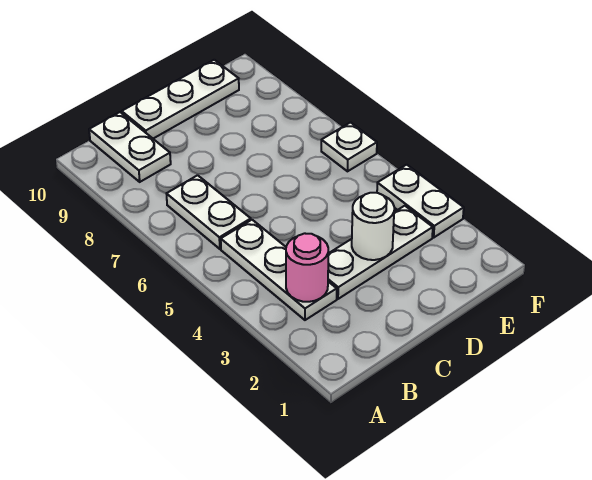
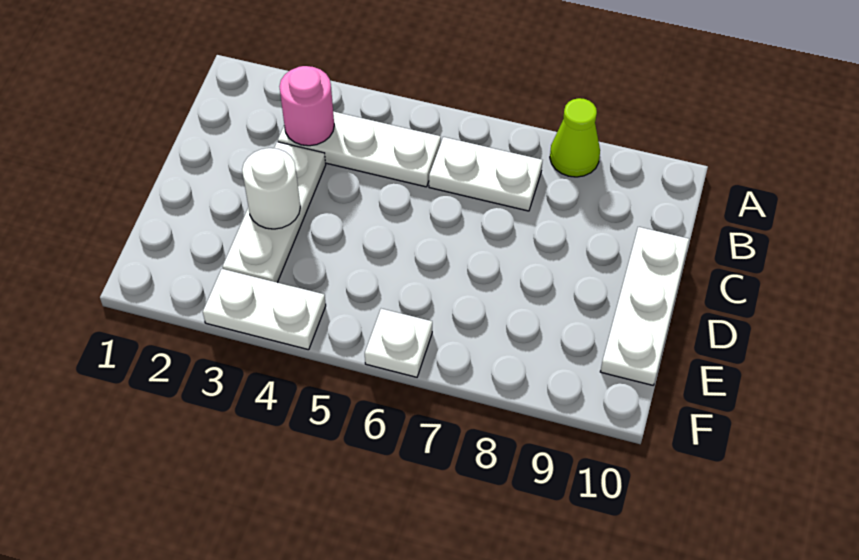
none -> lime cone A8 level 1
white plate B9:B10 level 1 -> none

